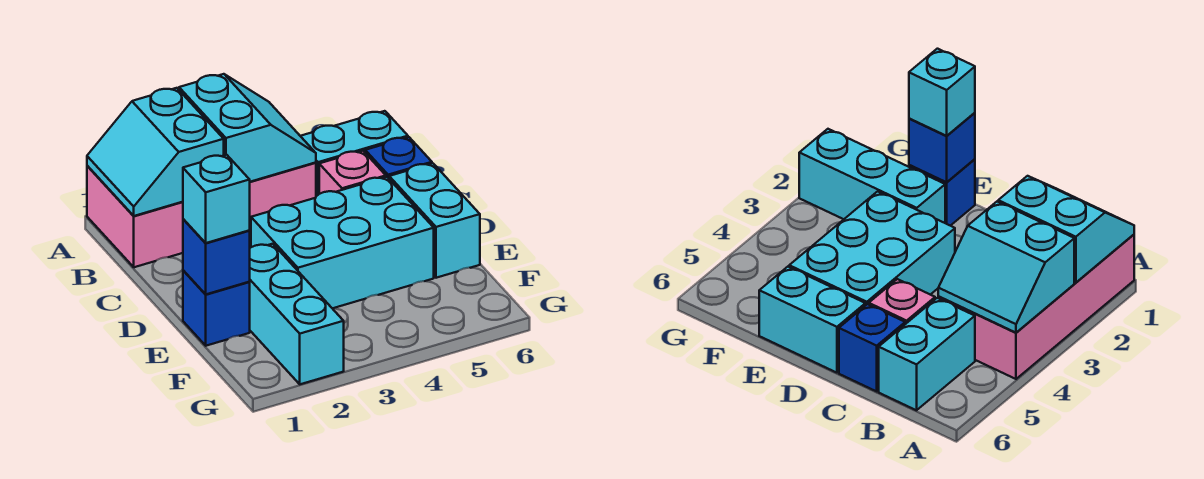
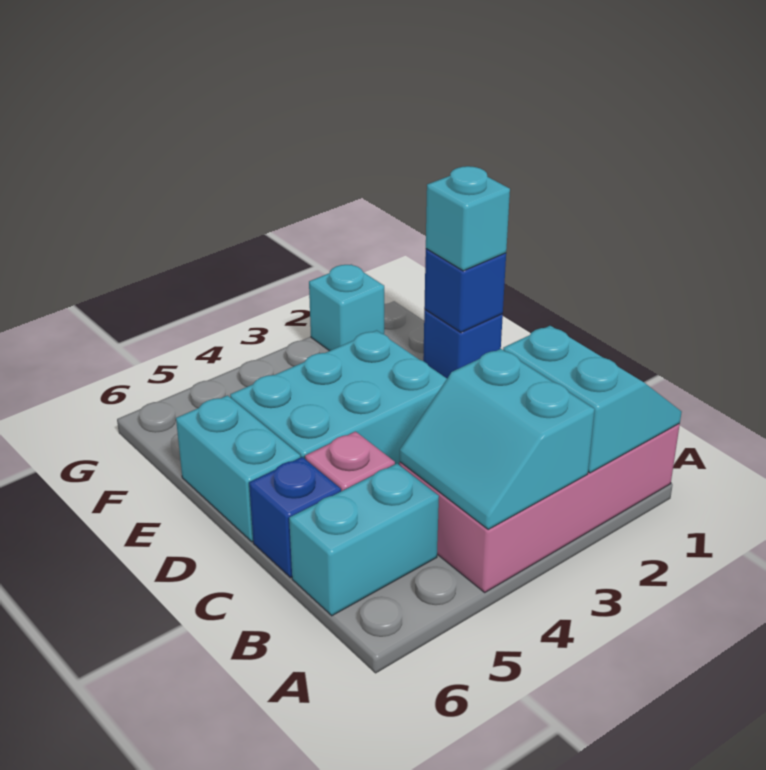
cyan brick E2:G2 level 1 -> cyan brick G2 level 1

